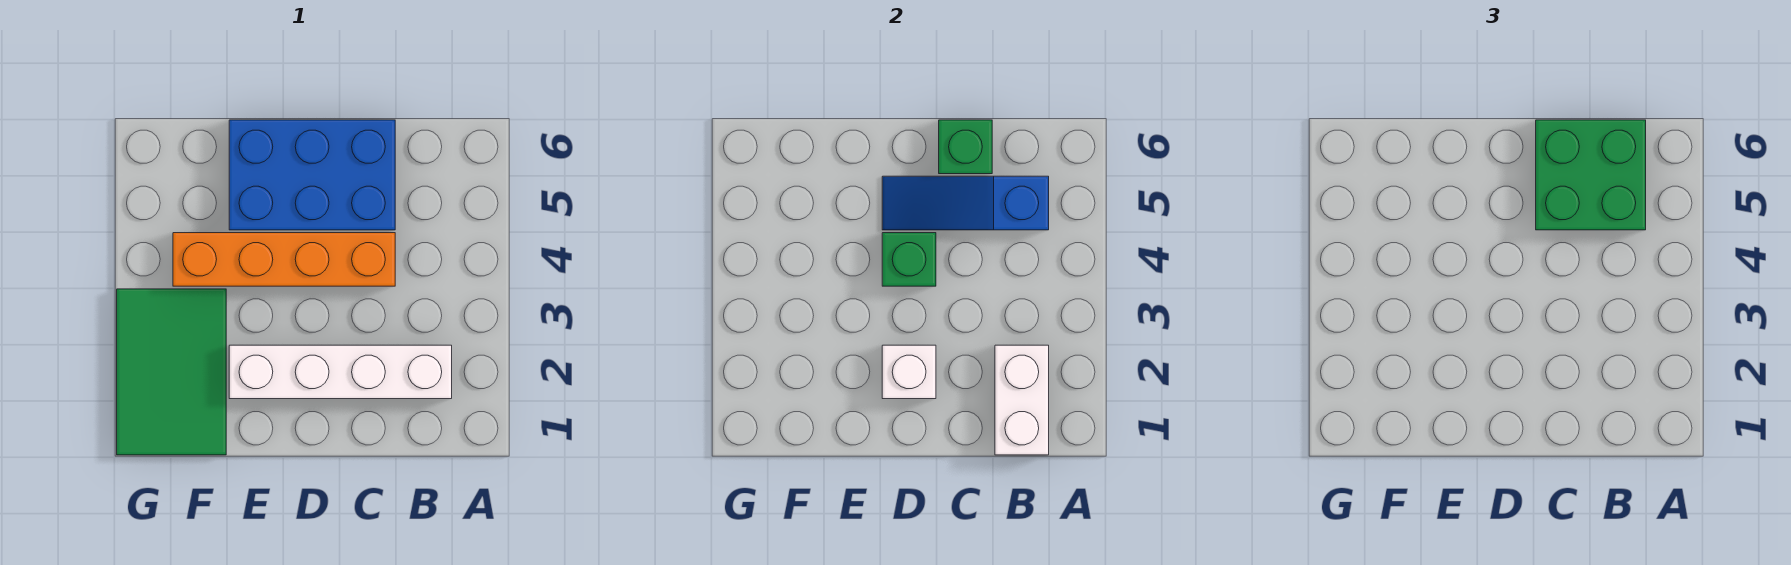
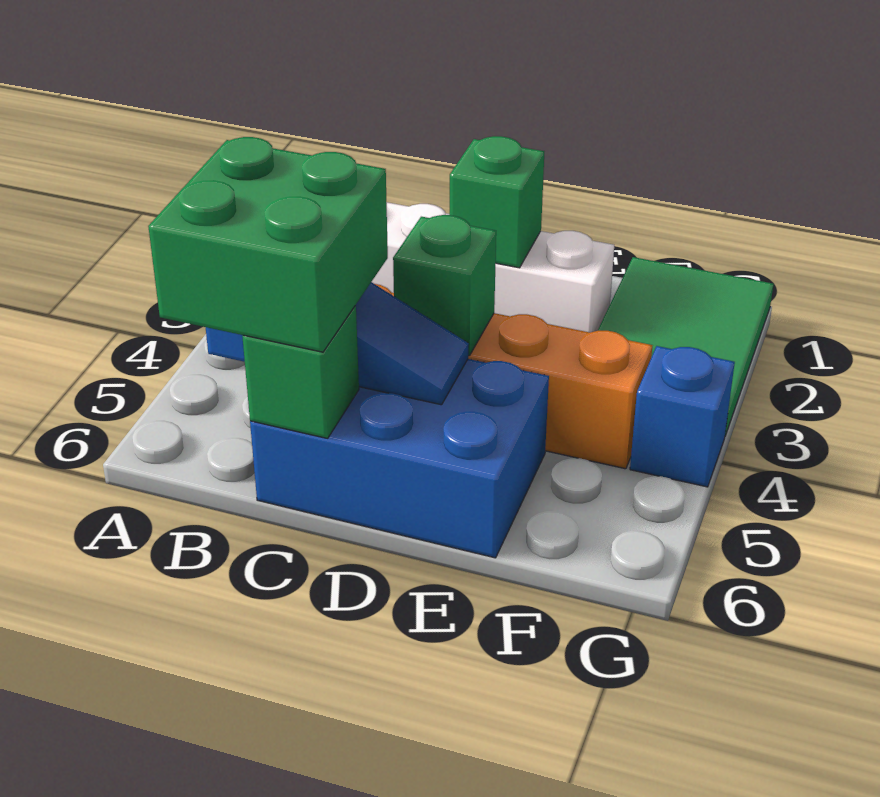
white brick B1:B2 level 2 -> none
white brick D2 level 2 -> green brick D2 level 2
none -> blue brick G4 level 1

